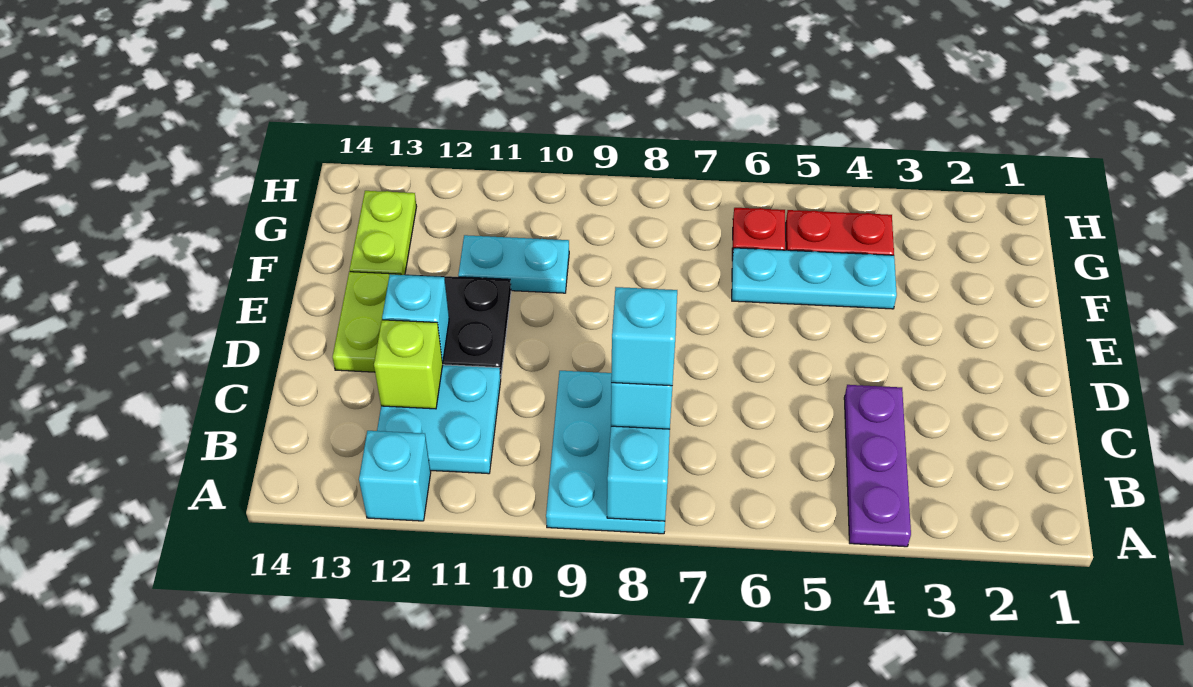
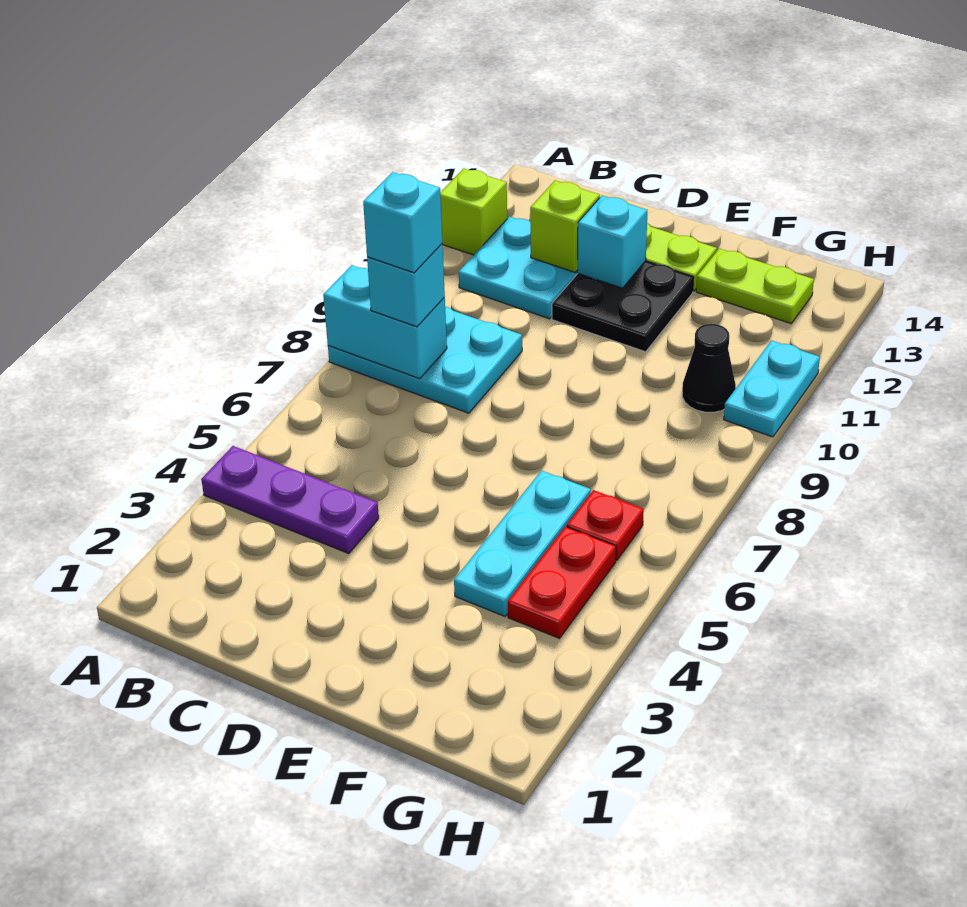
cyan brick A12 level 1 -> lime brick A12 level 1
cyan plate F10:F11 level 1 -> cyan plate H10:H11 level 1
none -> black cone G10 level 1

